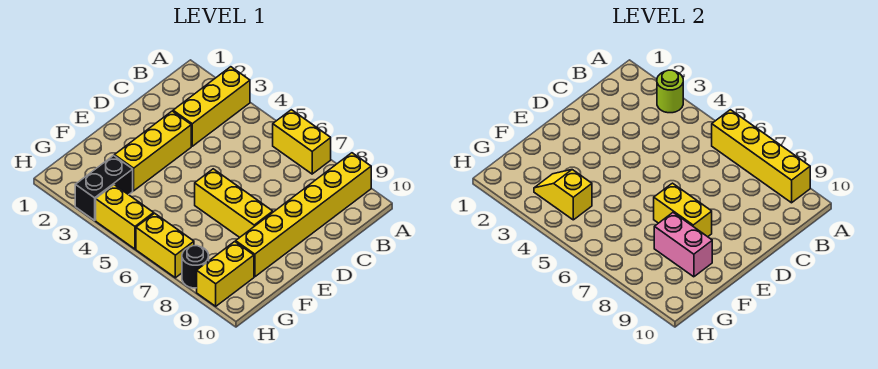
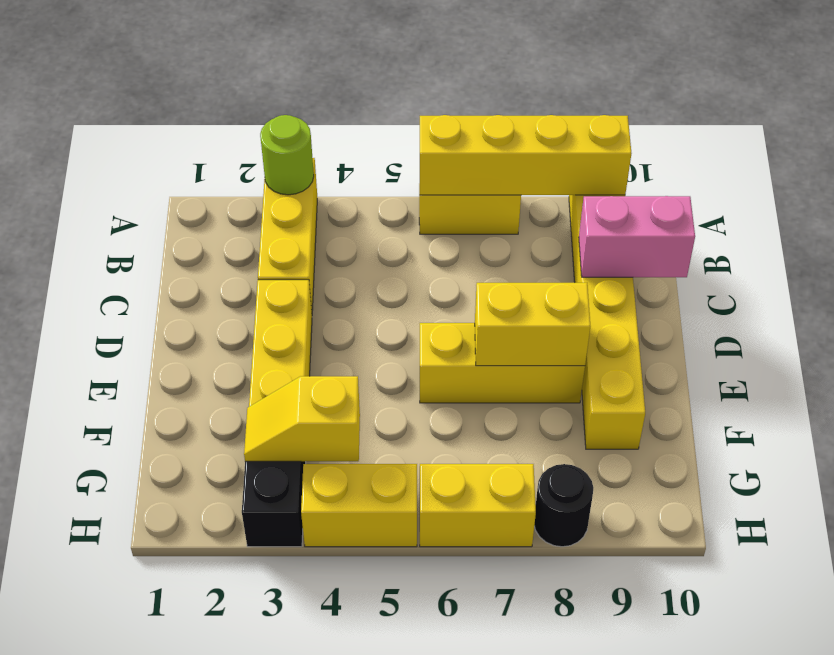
pink brick F8:F9 level 2 -> pink brick C9:C10 level 2
yellow brick G9:H9 level 1 -> none

